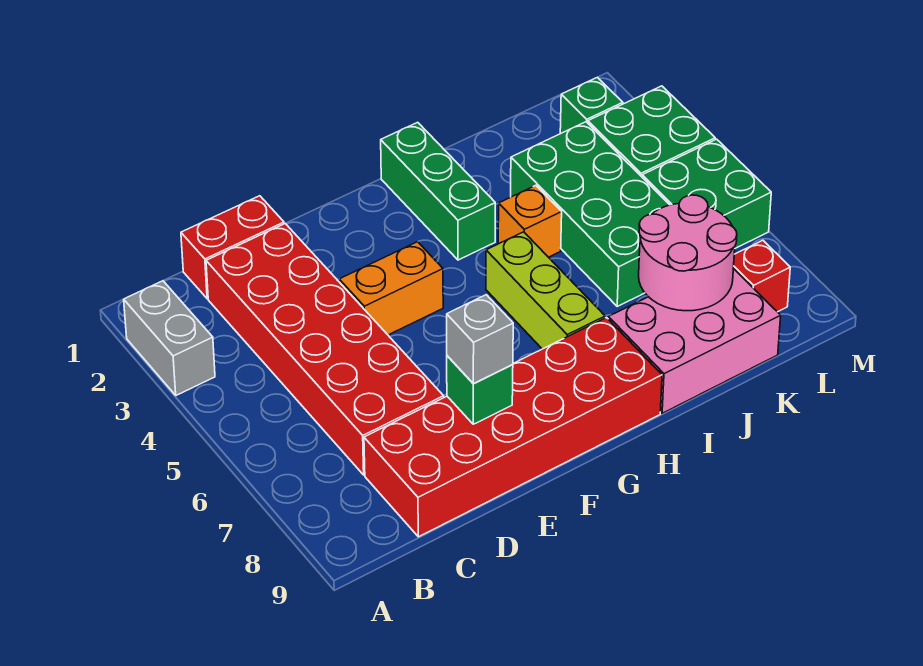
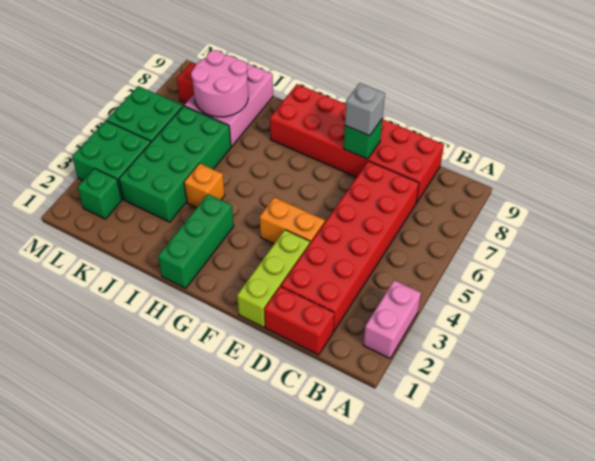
grey brick A2:A3 level 1 -> pink brick A2:A3 level 1
lime brick H5:H7 level 1 -> lime brick E1:E3 level 1
pink brick I8:K9 level 1 -> pink brick J7:K9 level 1

